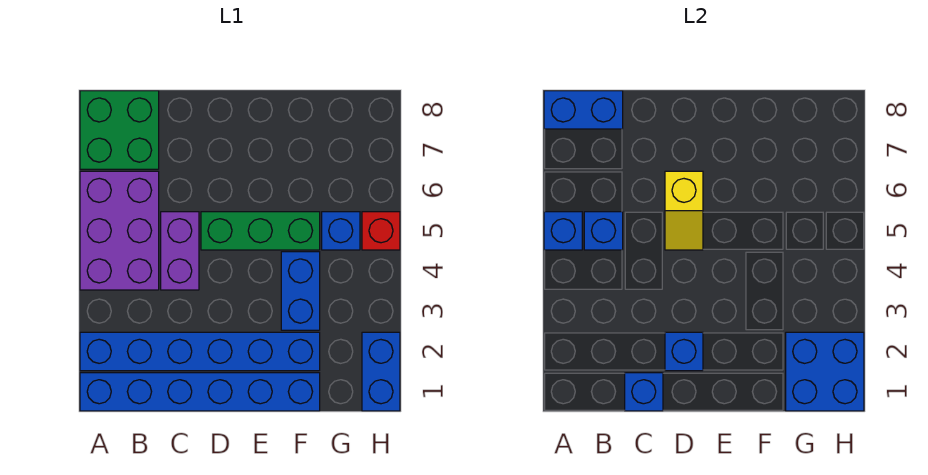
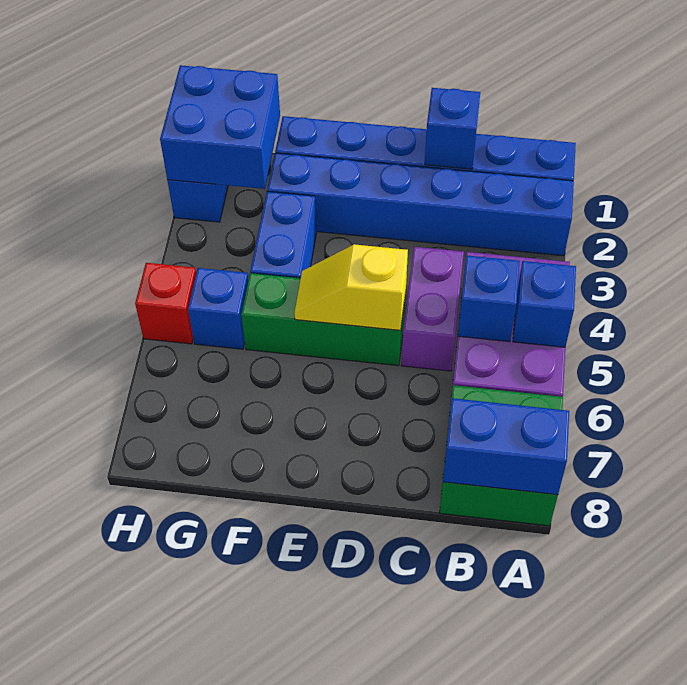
blue brick D2 level 2 -> none
yellow slope D5:D6 level 2 top 6 -> yellow slope D5:E5 level 2 top D

